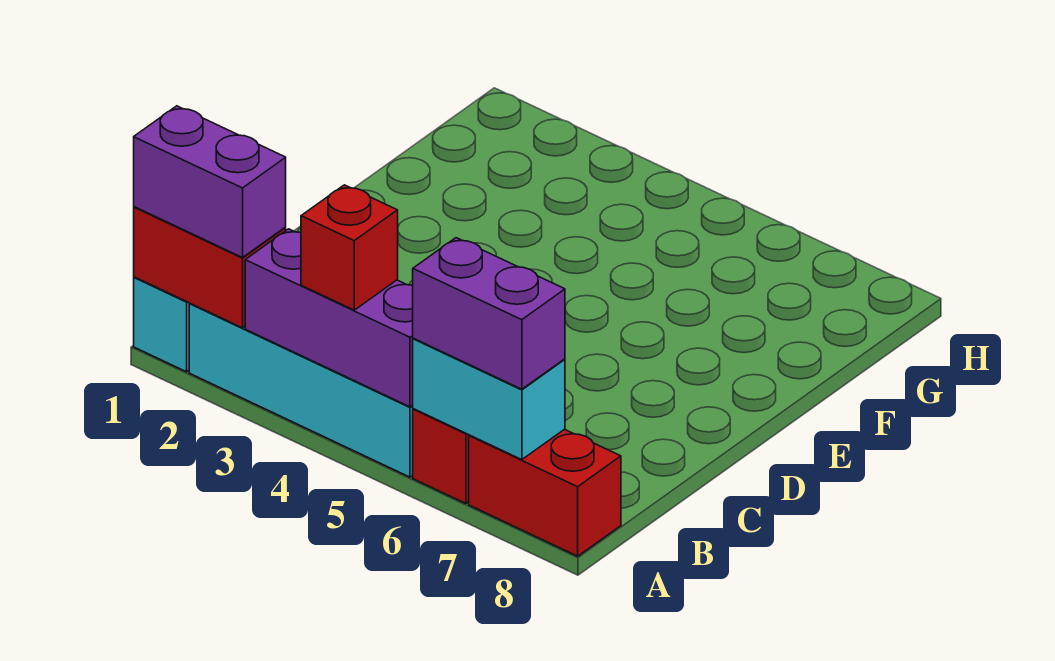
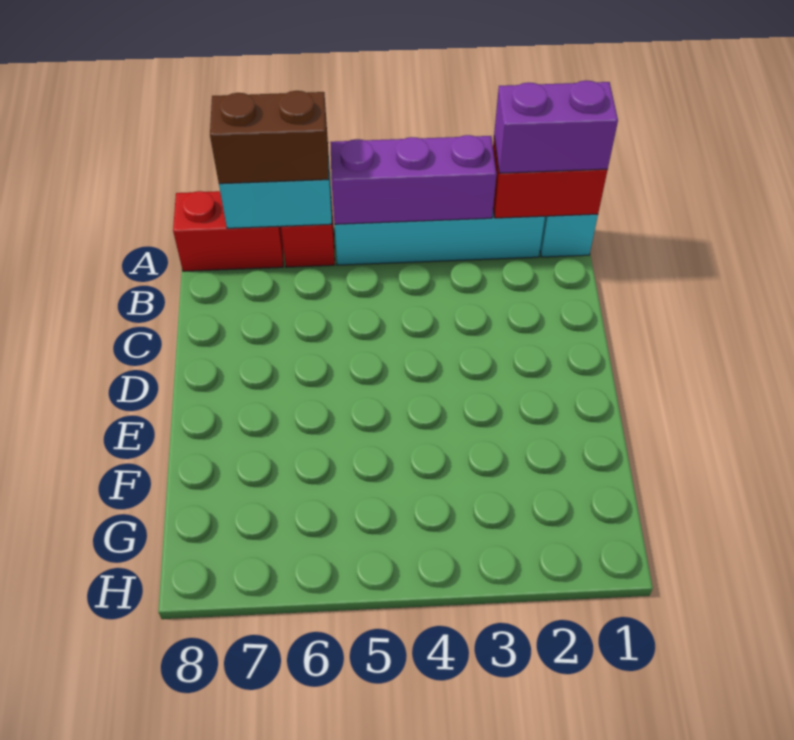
red brick A4 level 3 -> none
purple brick A6:A7 level 3 -> brown brick A6:A7 level 3

